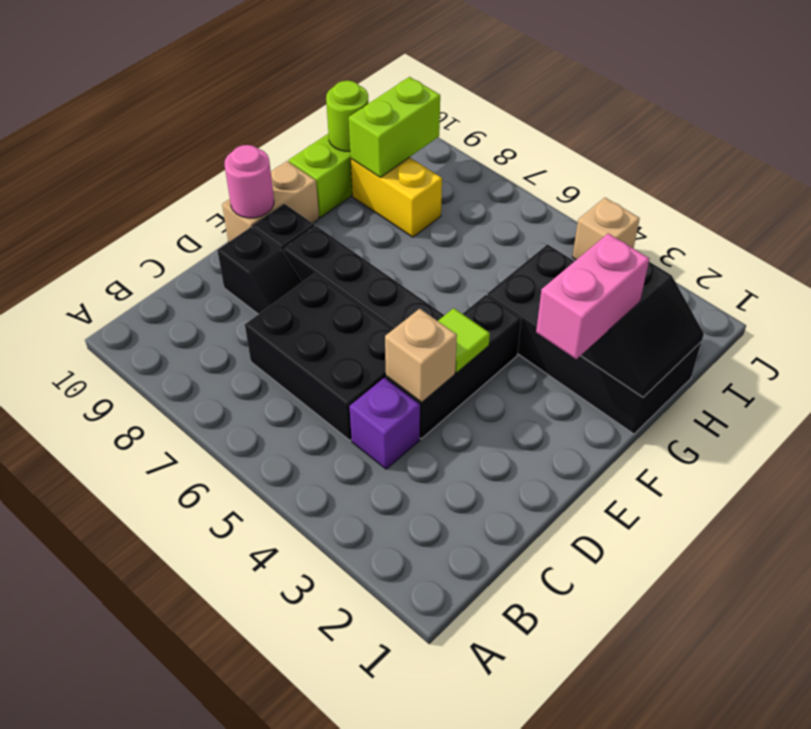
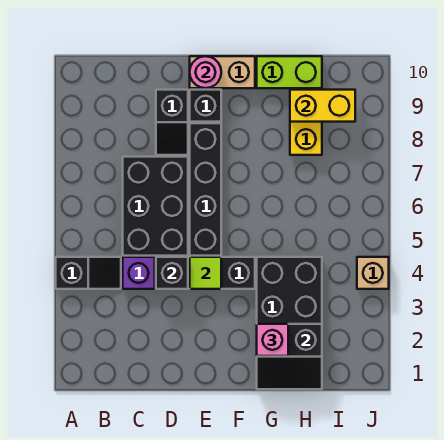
none -> black slope A4:B4 level 1 top A
tan brick D4 level 2 -> black brick D4 level 2
pink brick F2:G2 level 3 -> pink brick G2 level 3
lime brick H9:I9 level 2 -> yellow brick H9:I9 level 2
lime round brick H10 level 2 -> none

